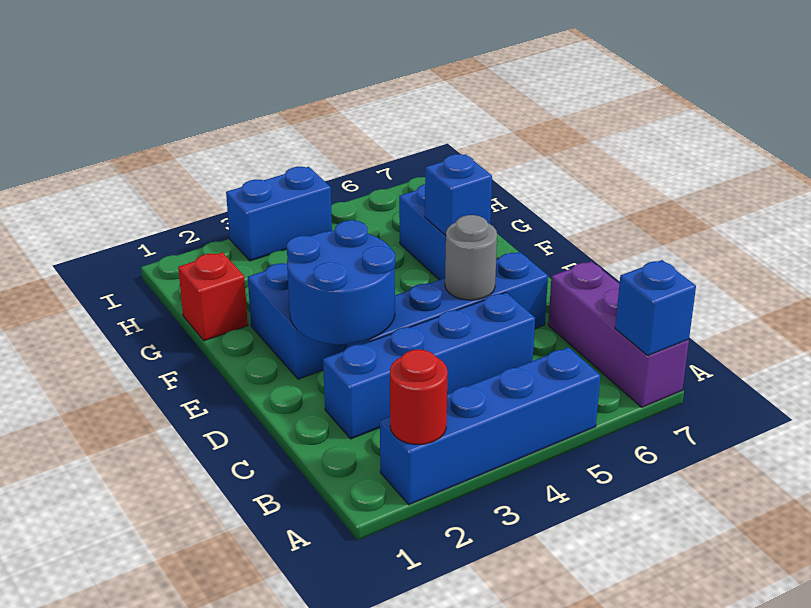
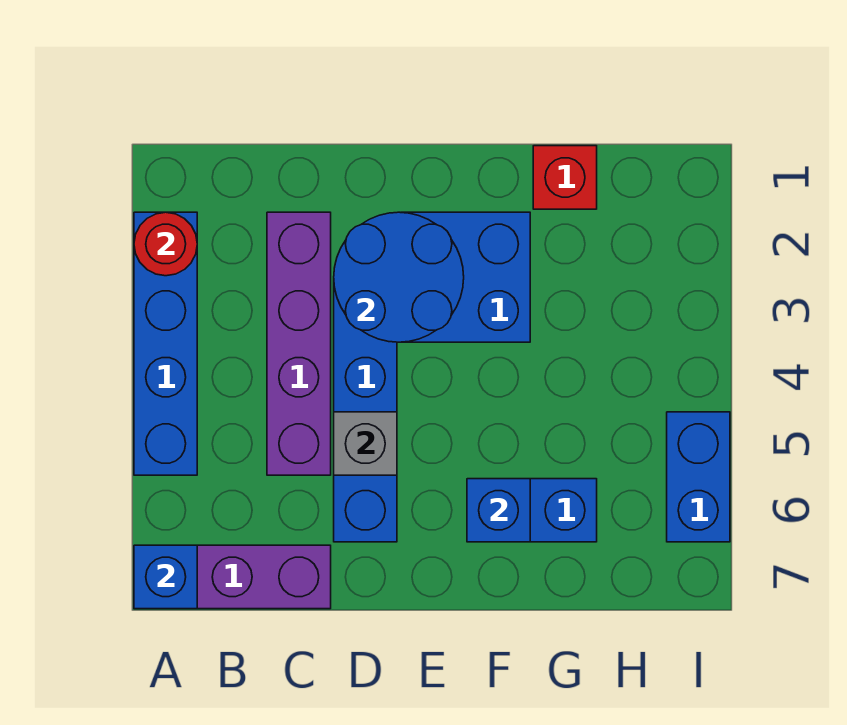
blue brick C2:C5 level 1 -> purple brick C2:C5 level 1
grey round brick D5 level 2 -> grey brick D5 level 2
blue brick I3:I4 level 1 -> blue brick I5:I6 level 1

